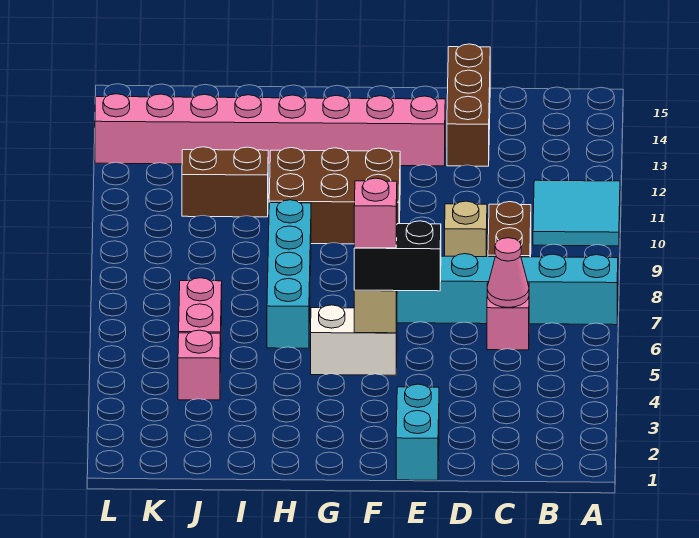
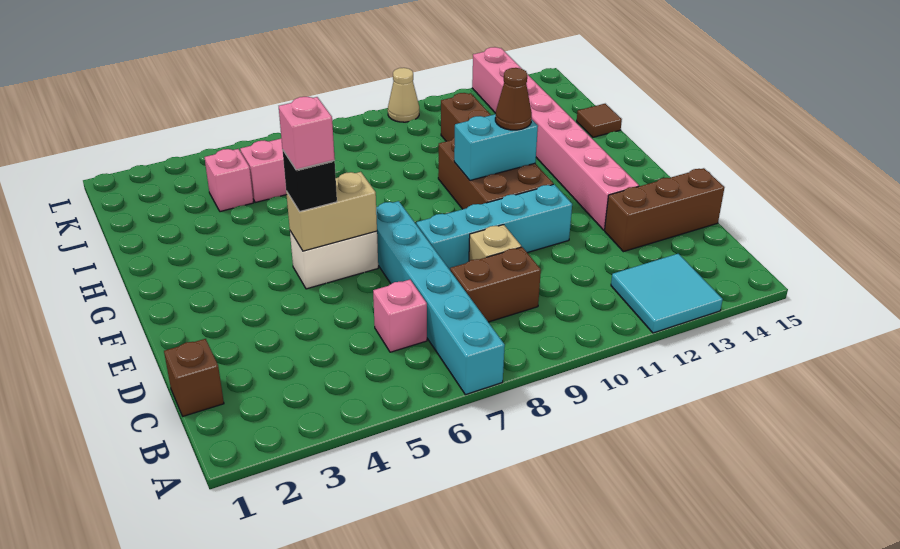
cyan tile A10:B11 level 1 -> cyan tile A12:B13 level 1
none -> brown brick C1 level 1
pink cone C6 level 2 -> none
cyan brick E1:E2 level 1 -> cyan brick G10:G11 level 2
black brick E5:F5 level 3 -> black brick F5 level 3
white brick F5:G5 level 1 -> white brick F5:F6 level 1
none -> brown cone G11 level 3
cyan brick H6:H9 level 1 -> cyan brick E8:E11 level 1
none -> brown tile I15 level 1
none -> tan cone L10 level 1

